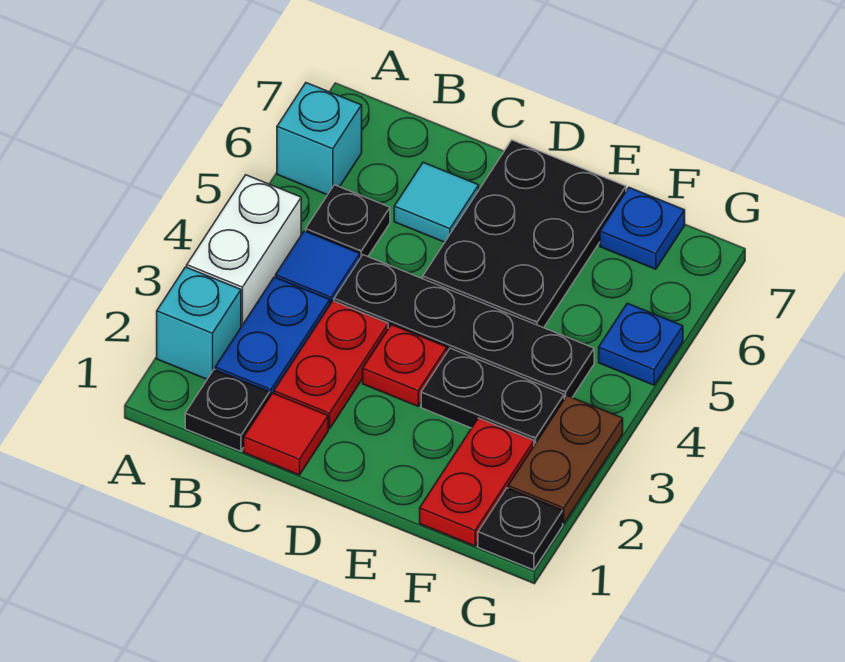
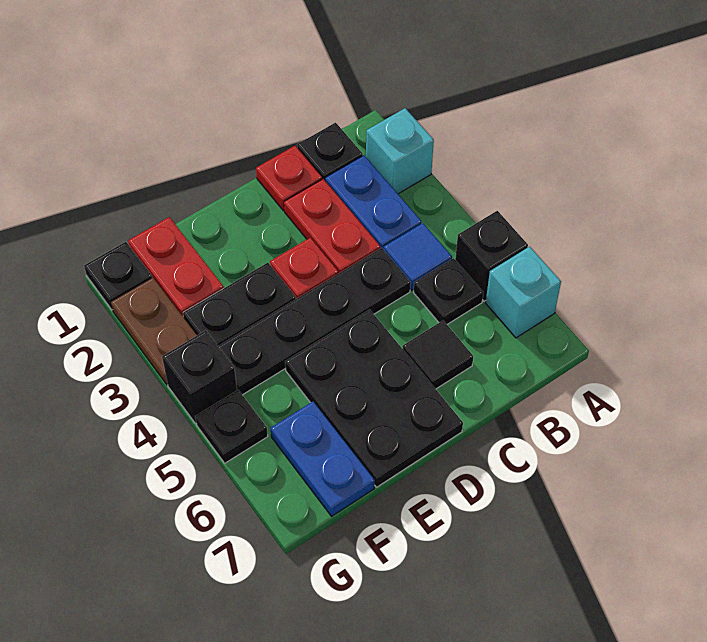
white brick A3:A4 level 1 -> none
none -> black brick A5 level 1
red tile C1 level 1 -> red plate C1 level 1
cyan tile C6 level 1 -> black tile C6 level 1
blue plate F7 level 1 -> blue plate F6:F7 level 1
none -> black brick G4 level 1
blue plate G5 level 1 -> black plate G5 level 1

